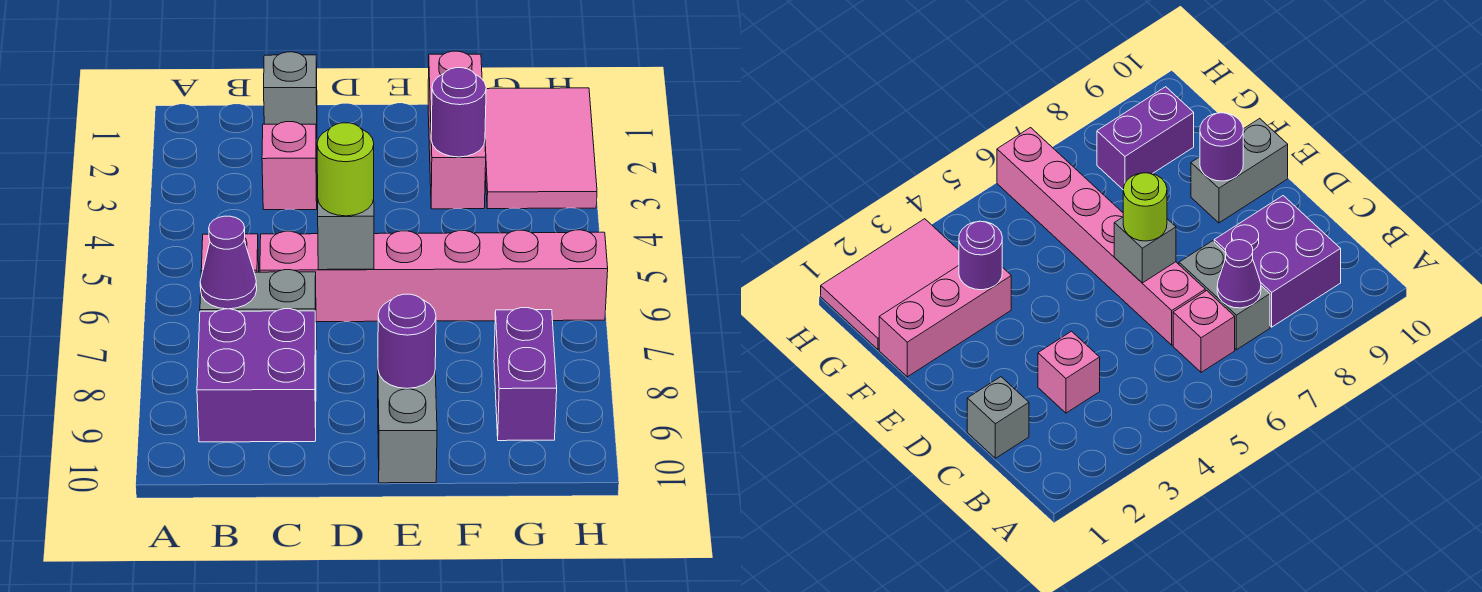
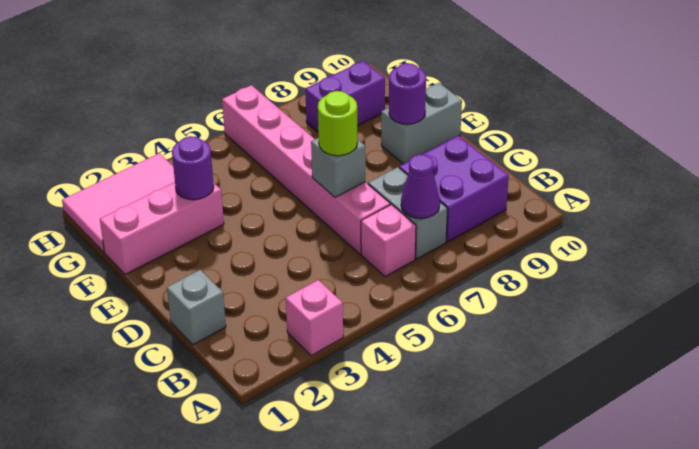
pink brick C3 level 1 -> pink brick A3 level 1

